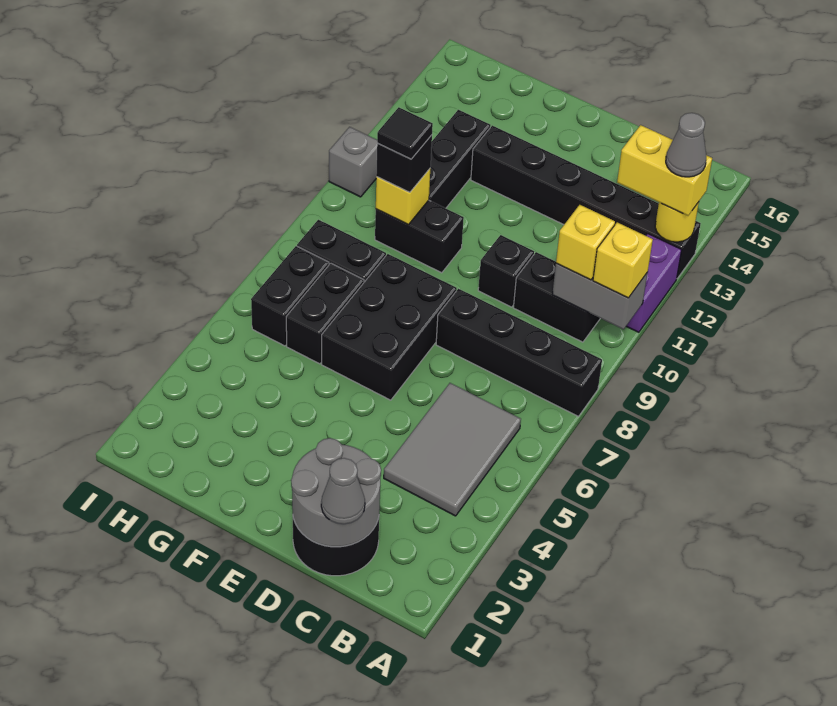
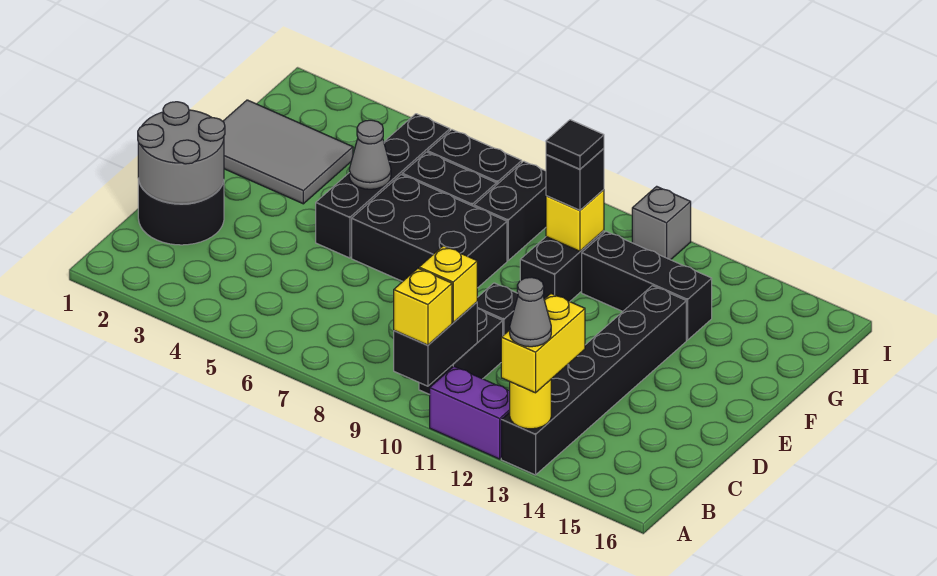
black brick A8:D8 level 1 -> black brick E5:H5 level 1
grey brick A10:B10 level 2 -> black brick A10:B10 level 2
grey tile B4:C6 level 1 -> grey tile F1:G3 level 1
grey cone C1 level 3 -> grey cone F5 level 2

